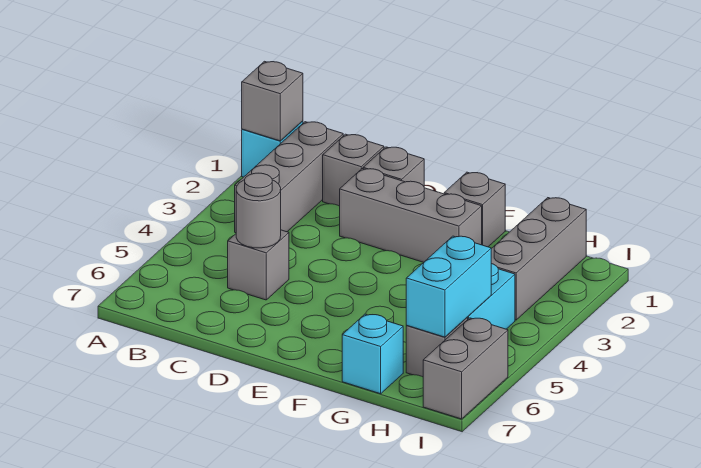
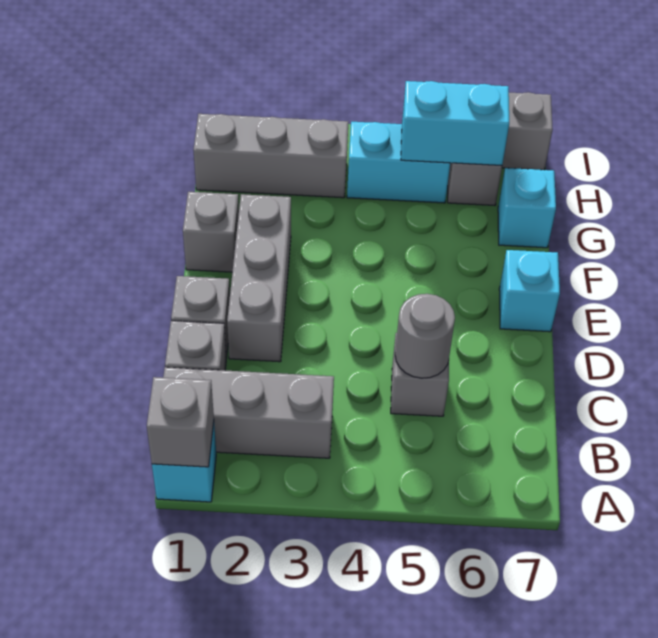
none -> cyan brick E7 level 1

